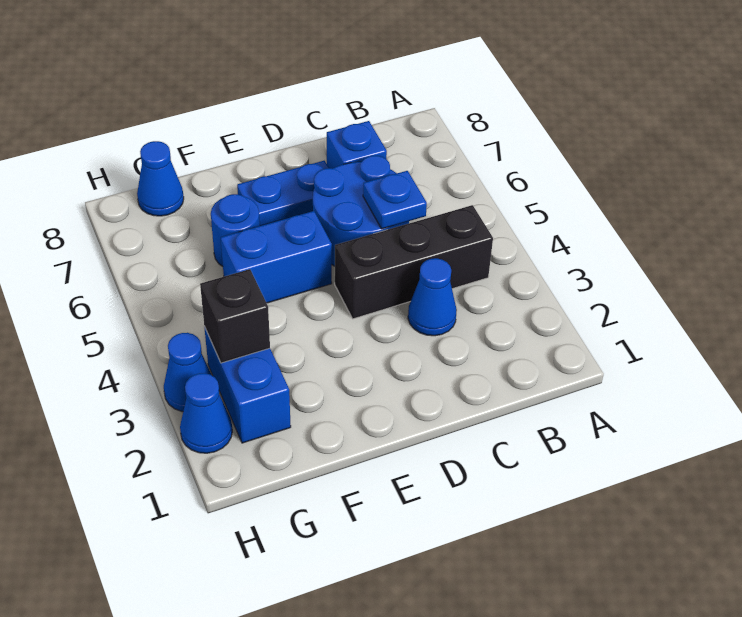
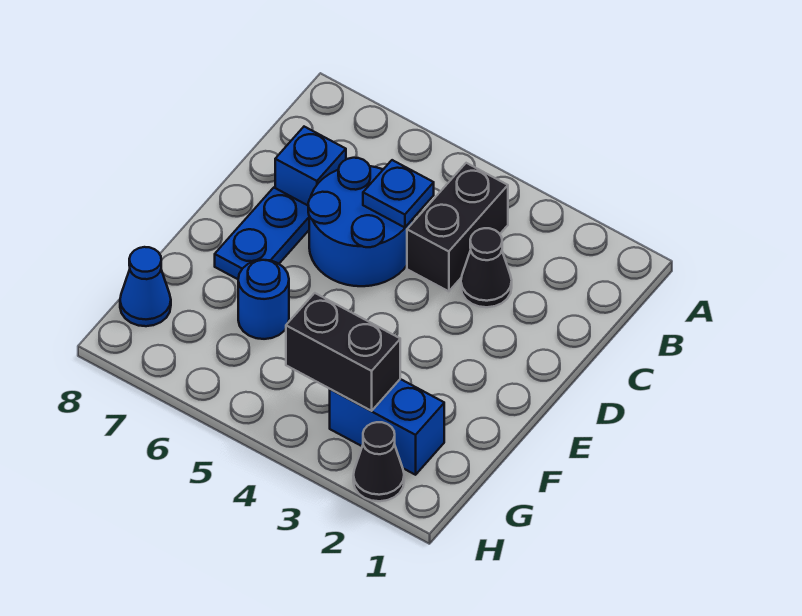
black brick B4:D4 level 1 -> black brick B4:C4 level 1
blue cone C3 level 1 -> black cone C3 level 1
blue brick E5:F5 level 1 -> none
black brick G3 level 2 -> black brick G3:G4 level 2
blue cone H2 level 1 -> black cone H2 level 1
blue cone H3 level 1 -> none

